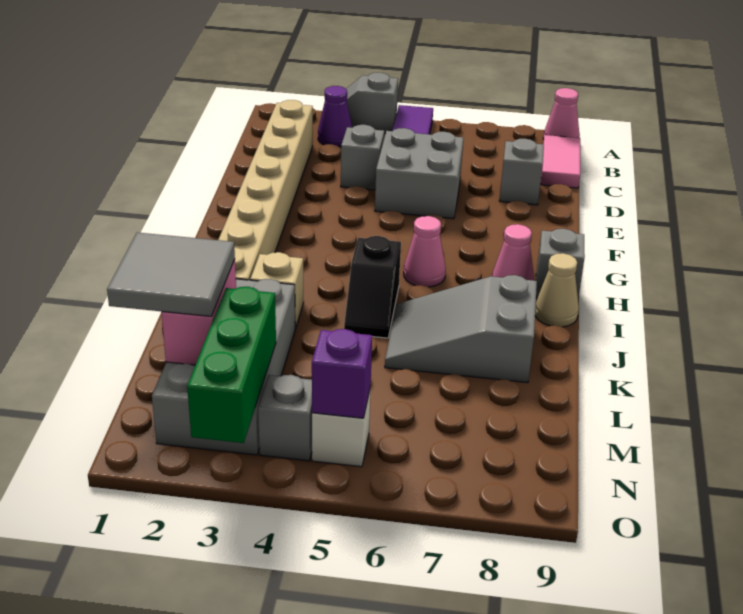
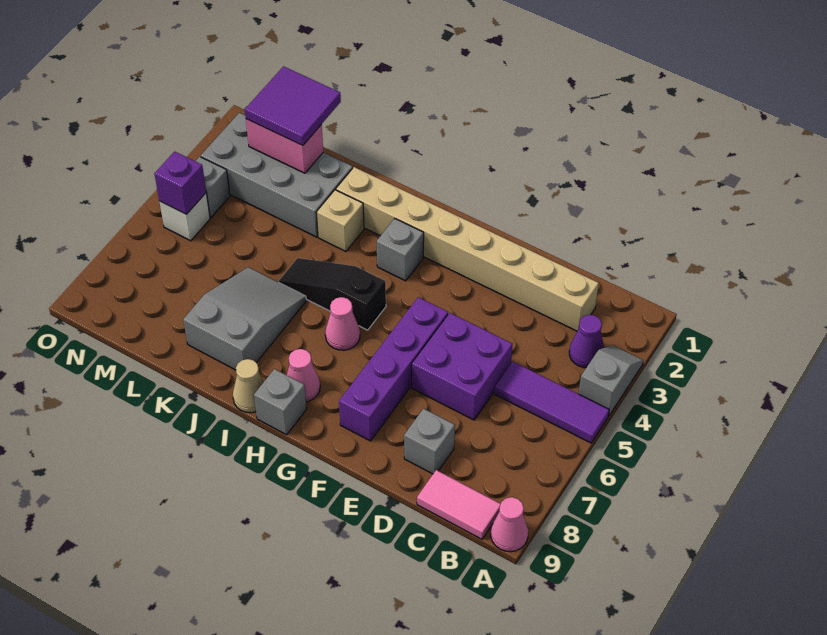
grey brick D4 level 1 -> grey brick H3 level 1
grey brick D5:E6 level 1 -> purple brick D5:E6 level 1
none -> purple brick F5:F8 level 1
black slope I5:J5 level 1 top I -> black slope H5:J5 level 1 top H
grey tile L1:M2 level 3 -> purple tile L1:M2 level 3
green brick M3:O3 level 2 -> none

